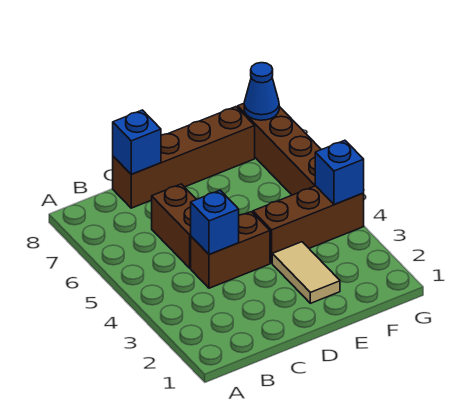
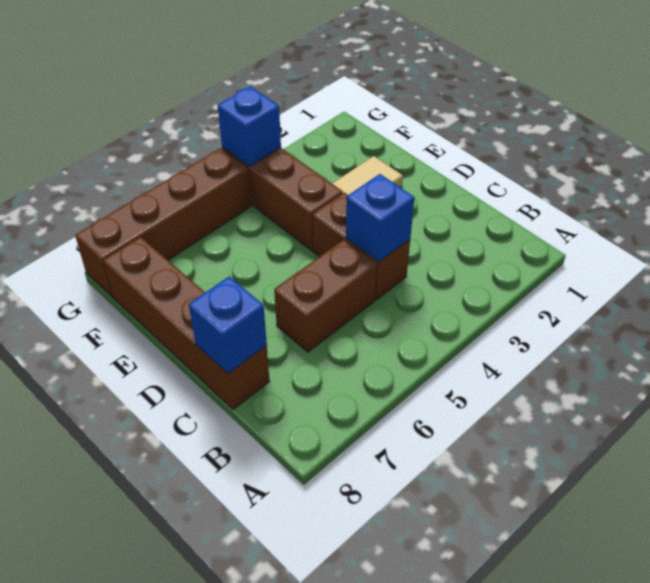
blue cone G8 level 2 -> none

